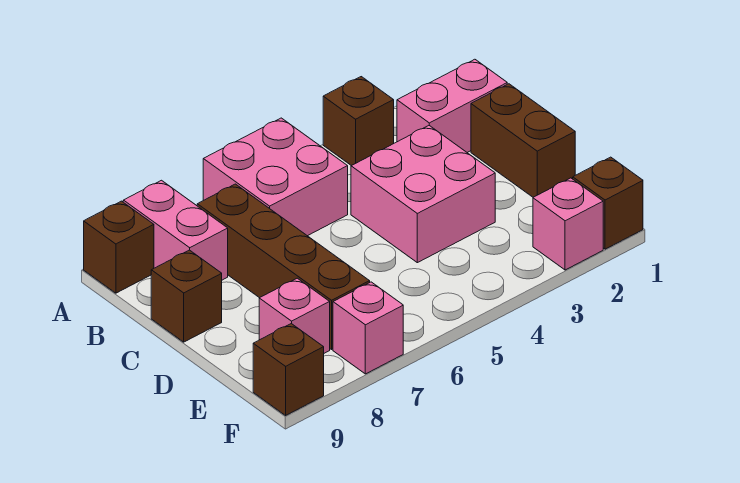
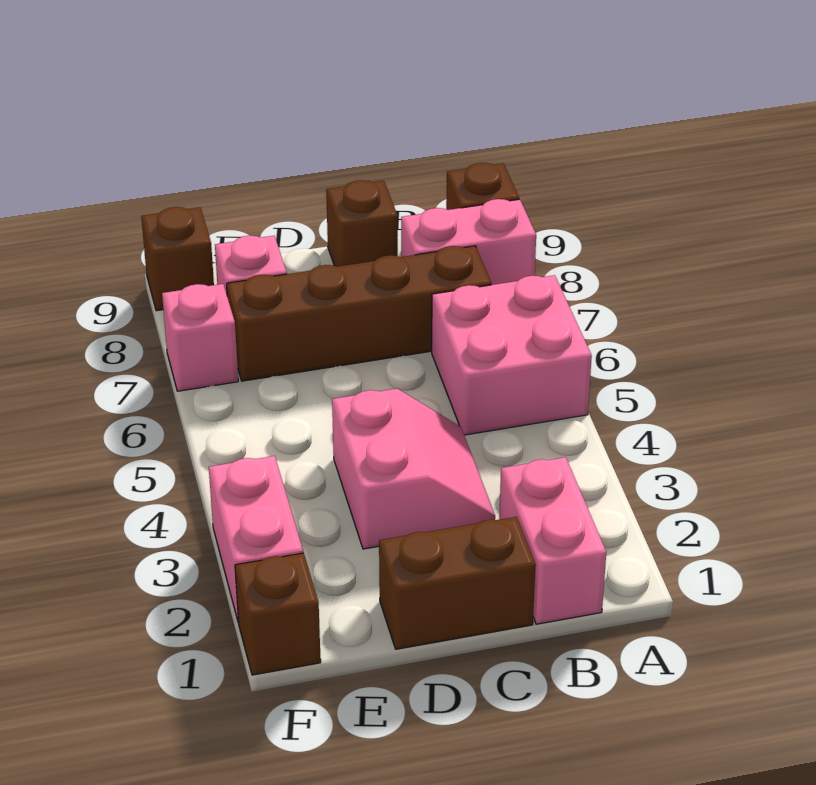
brown brick A3 level 1 -> none
pink brick C3:D4 level 1 -> pink slope C3:D4 level 1 top D
pink brick F2 level 1 -> pink brick F2:F3 level 1

